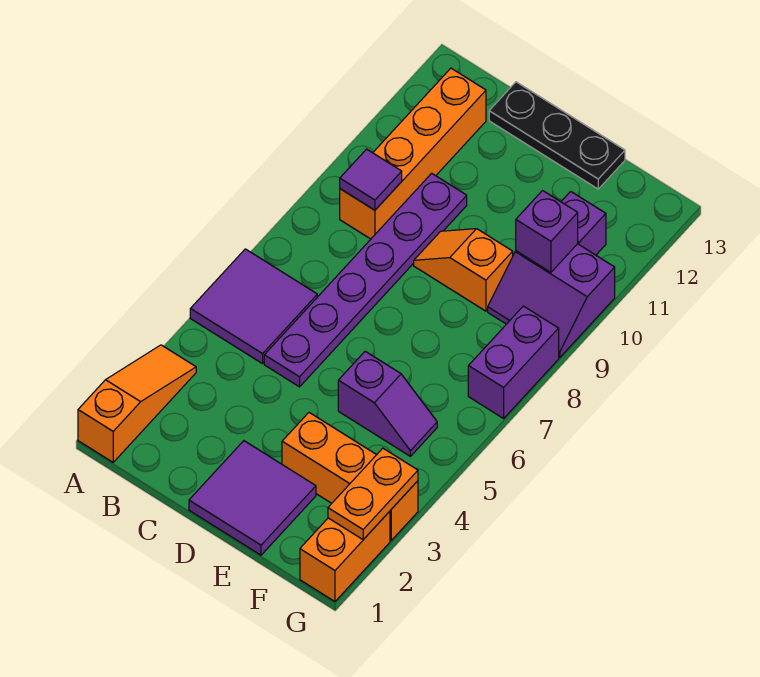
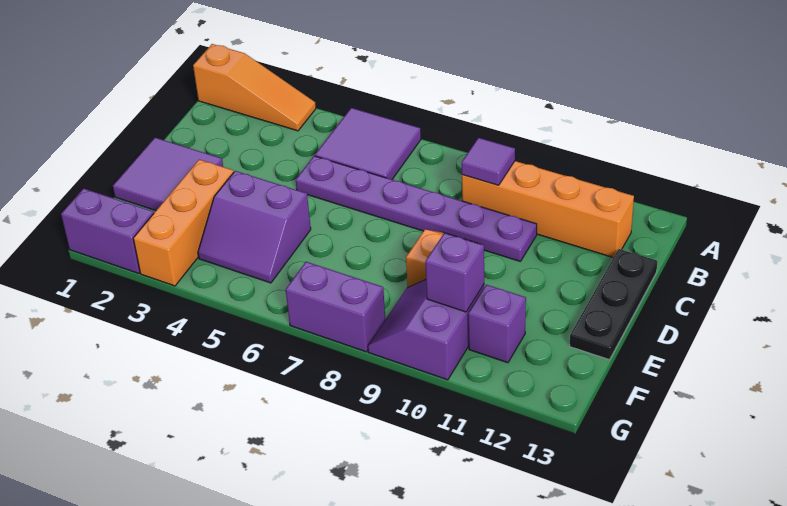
purple slope E5:F5 level 1 top E -> purple slope E4:F5 level 1 top E
orange brick G1:G2 level 1 -> purple brick G1:G2 level 1
orange plate G2:G3 level 2 -> none

